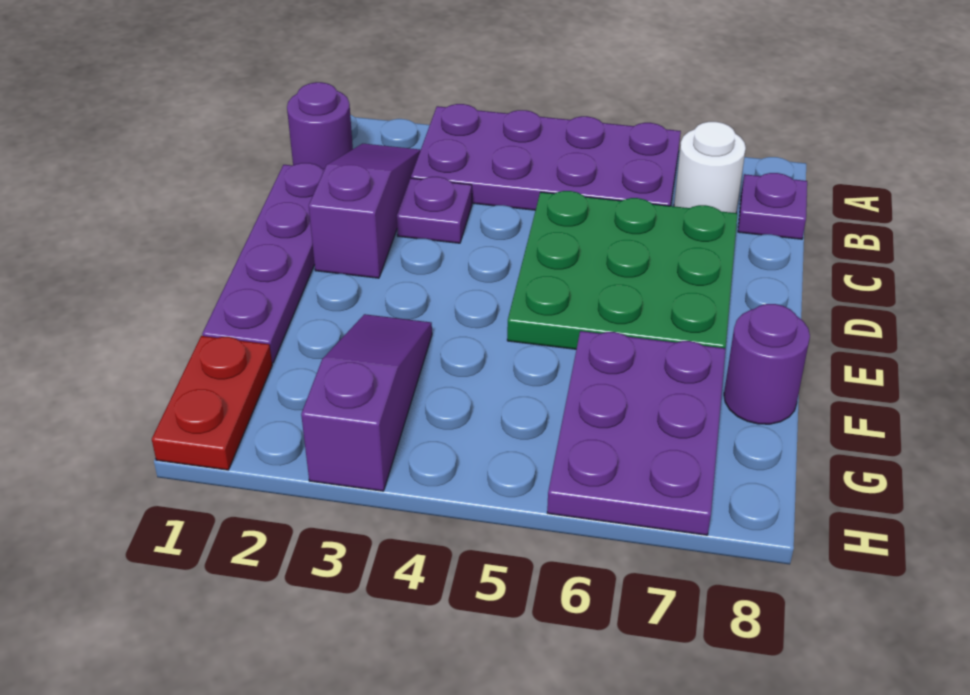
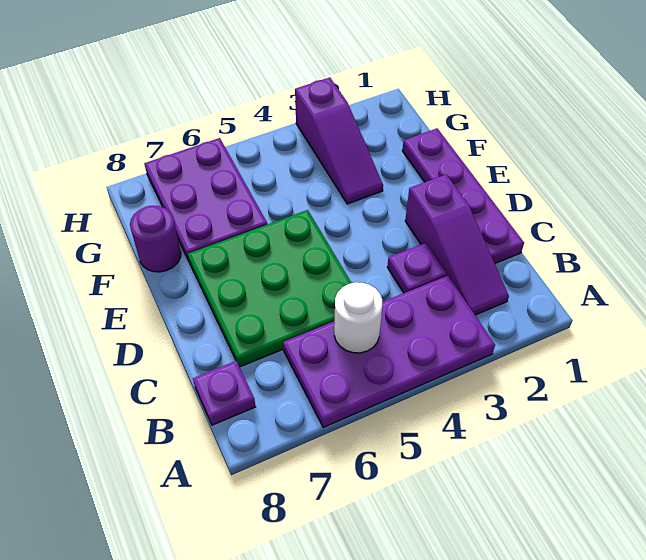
purple round brick B1 level 1 -> none
white round brick B7 level 1 -> white round brick B5 level 2
red plate G1:H1 level 1 -> none

